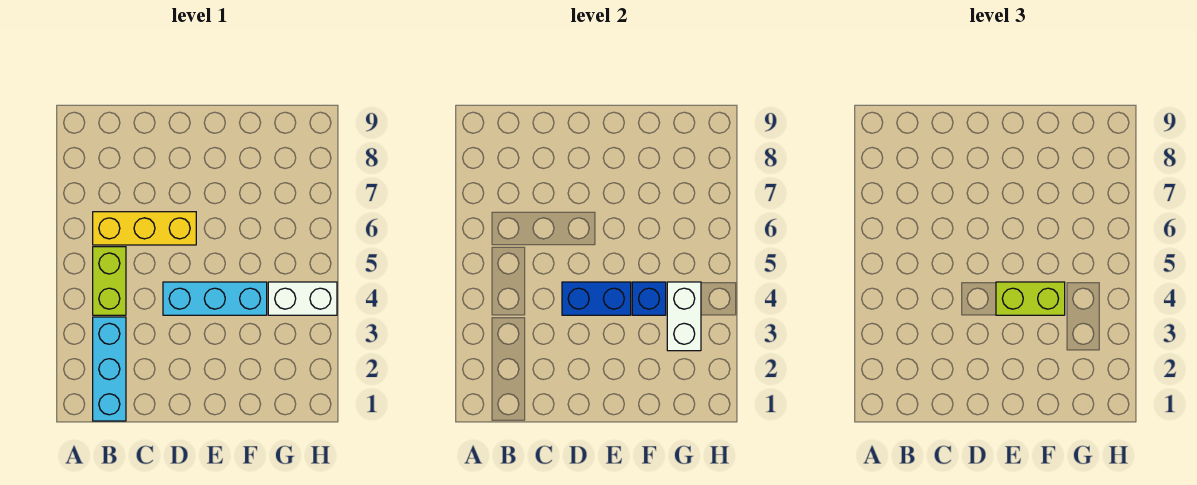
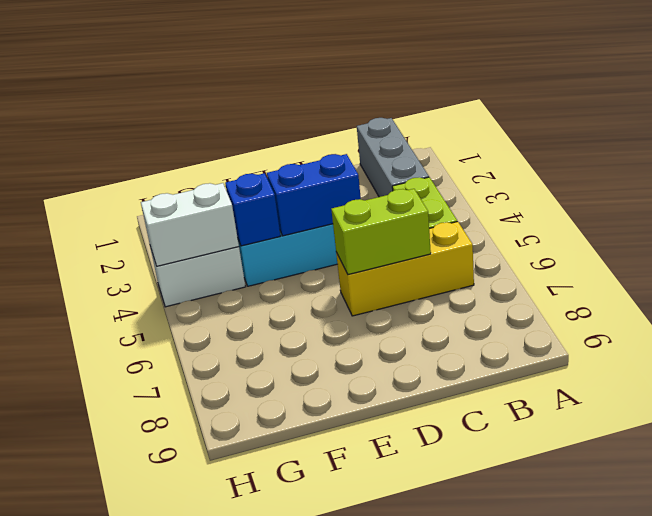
cyan brick B1:B3 level 1 -> grey brick B1:B3 level 1
lime brick E4:F4 level 3 -> lime brick C6:D6 level 2
white brick G3:G4 level 2 -> white brick G4:H4 level 2

